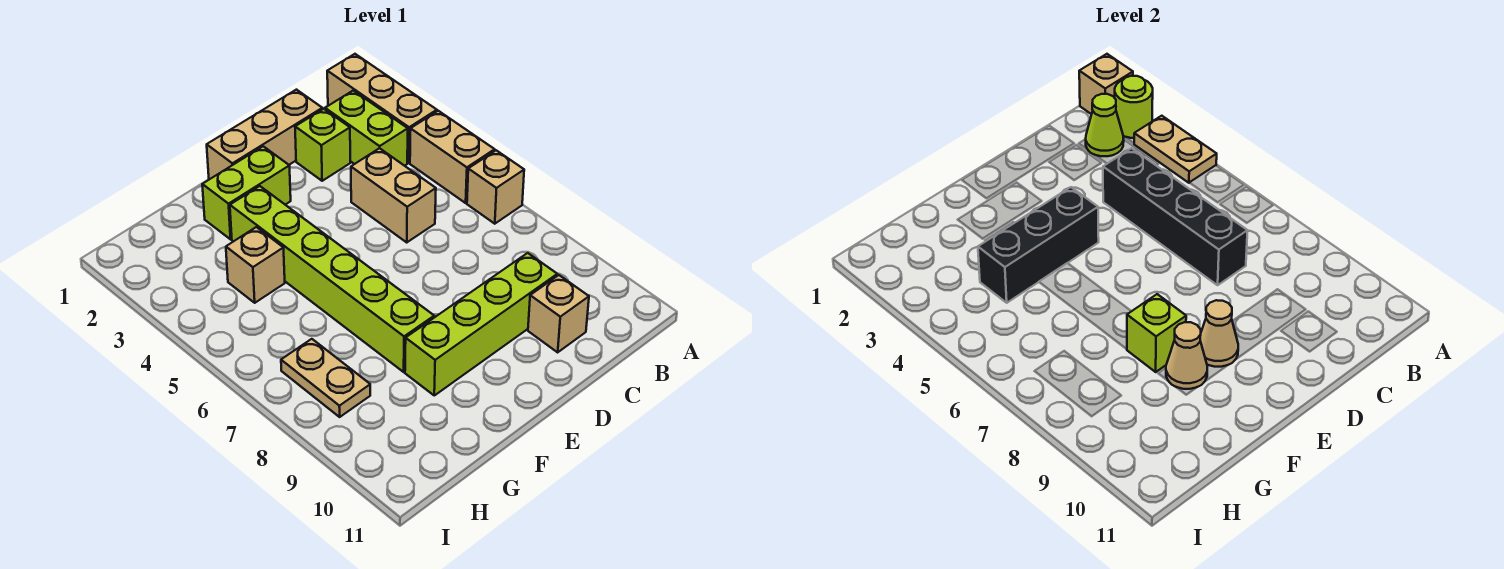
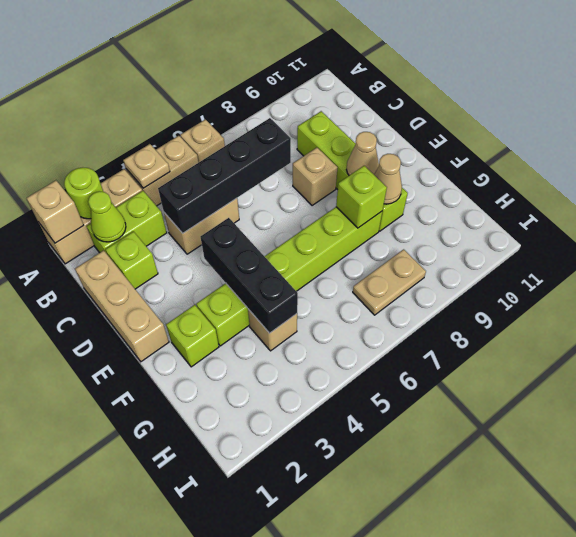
tan plate A3:A4 level 2 -> tan plate A4 level 2
tan brick C10 level 1 -> tan brick D8 level 1
lime brick E2:F2 level 1 -> lime brick F2 level 1

